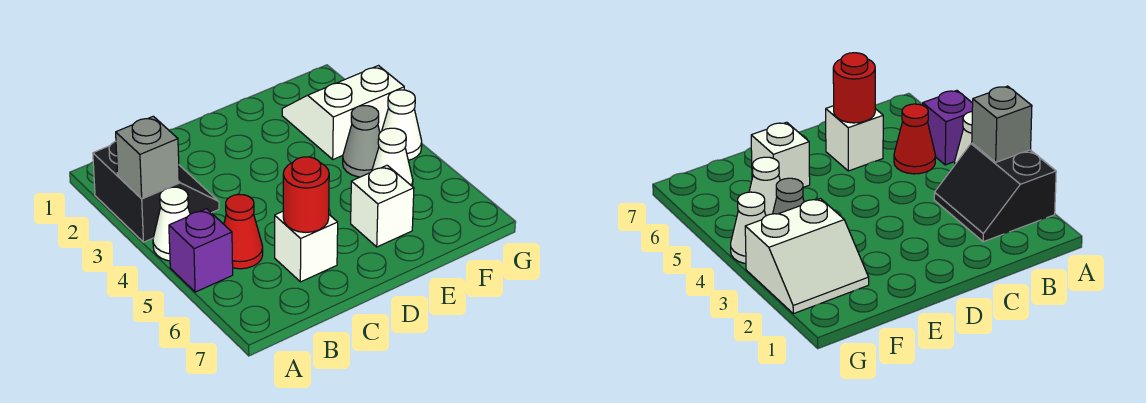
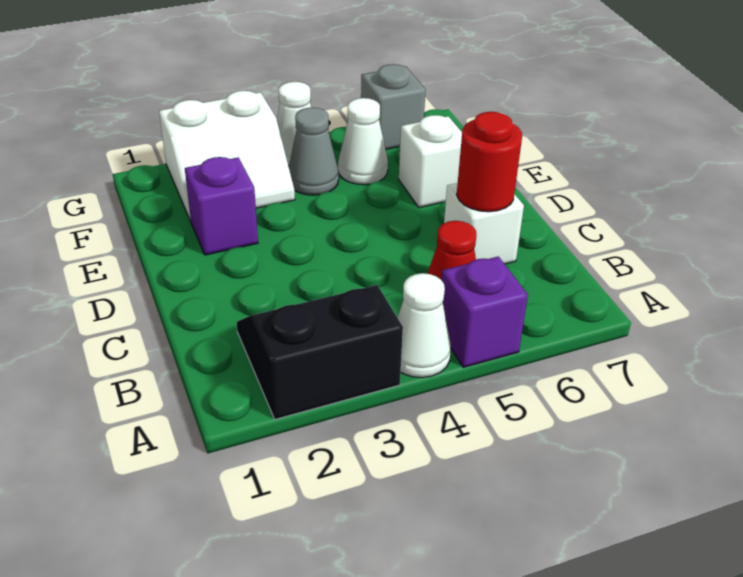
grey brick A3 level 2 -> grey brick G6 level 1
none -> purple brick E2 level 1
white slope F2:G3 level 1 top 3 -> white slope F2:G3 level 1 top G

